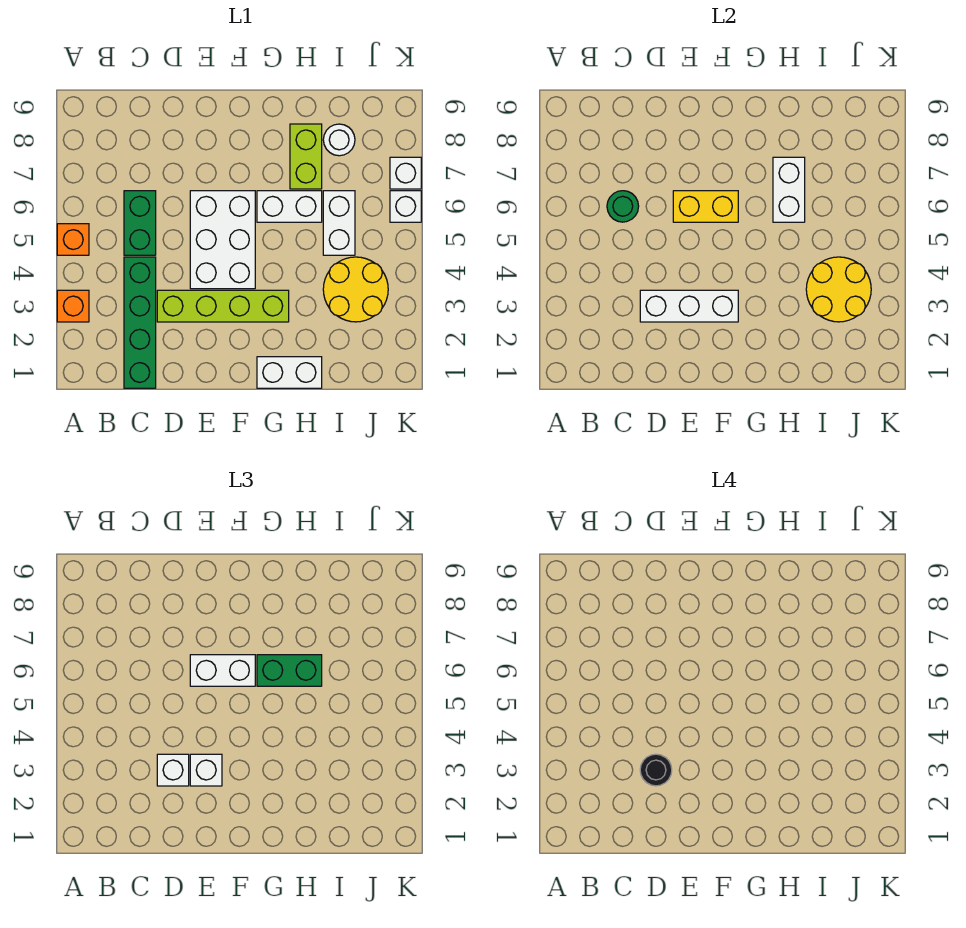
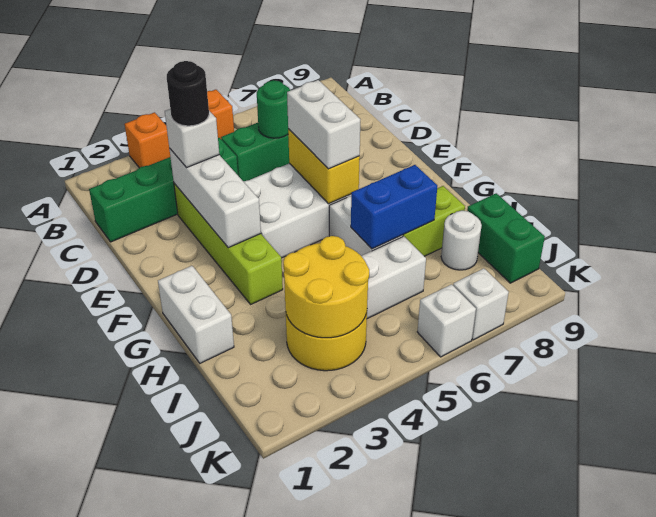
white brick E3 level 3 -> none
green brick G6:H6 level 3 -> green brick I9:J9 level 1
white brick H6:H7 level 2 -> blue brick H6:H7 level 2

